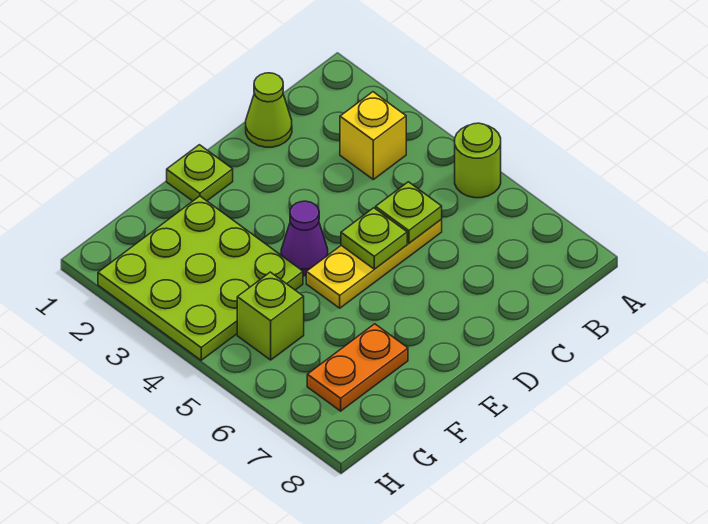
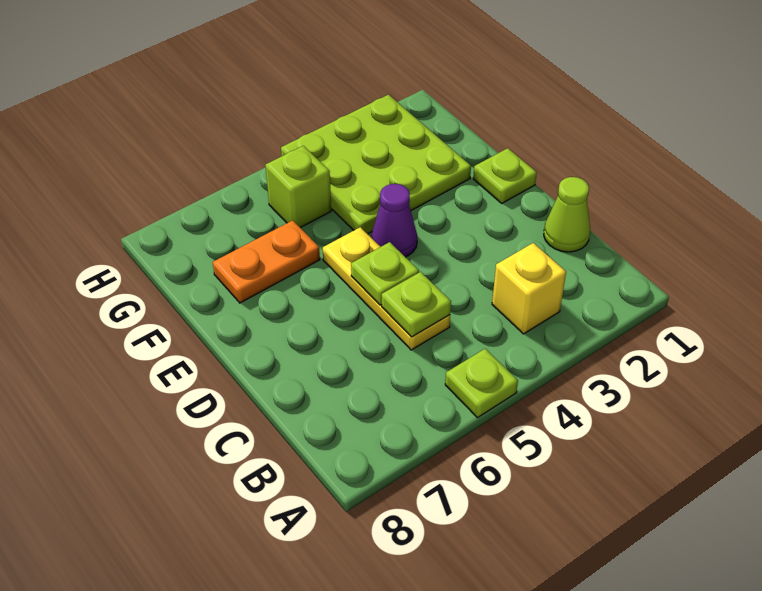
lime round brick A5 level 1 -> lime plate A5 level 1
orange plate F7:G7 level 1 -> orange plate F6:F7 level 1

